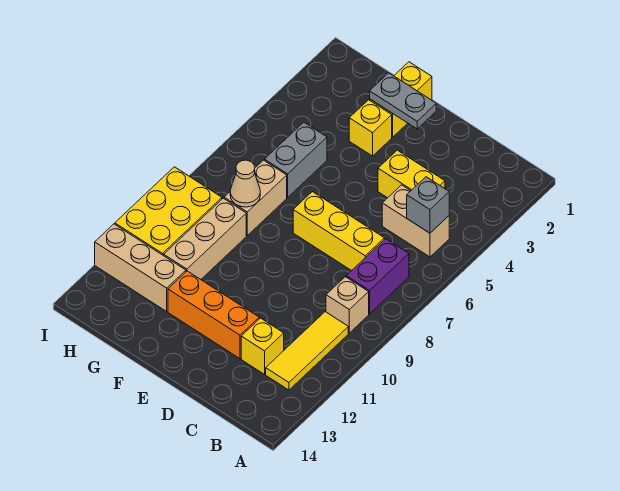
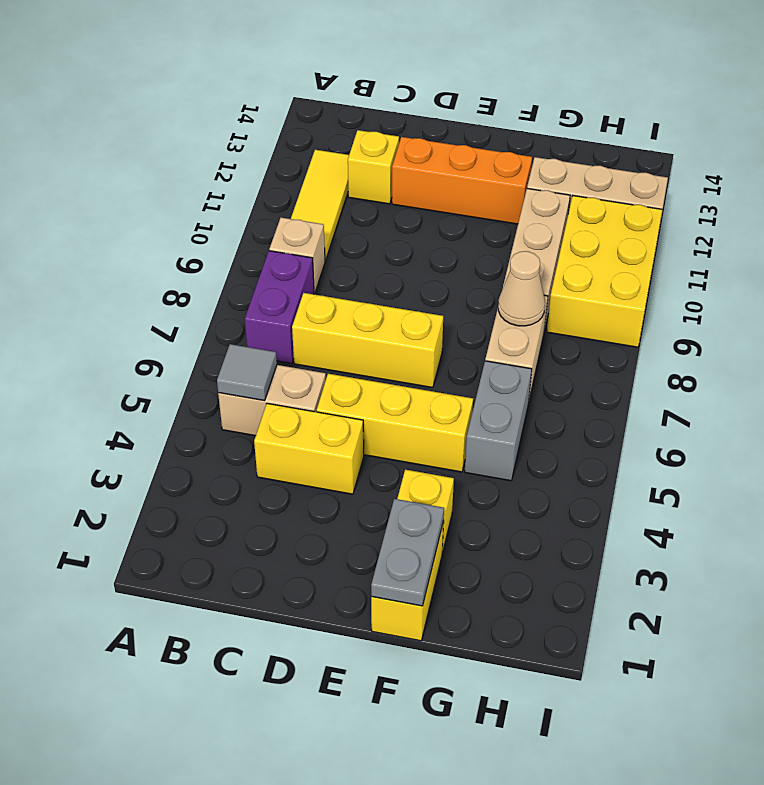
grey brick B5 level 2 -> grey tile B5 level 2
none -> yellow brick D5:F5 level 1
grey plate E2:F2 level 2 -> grey plate F1:F2 level 2

